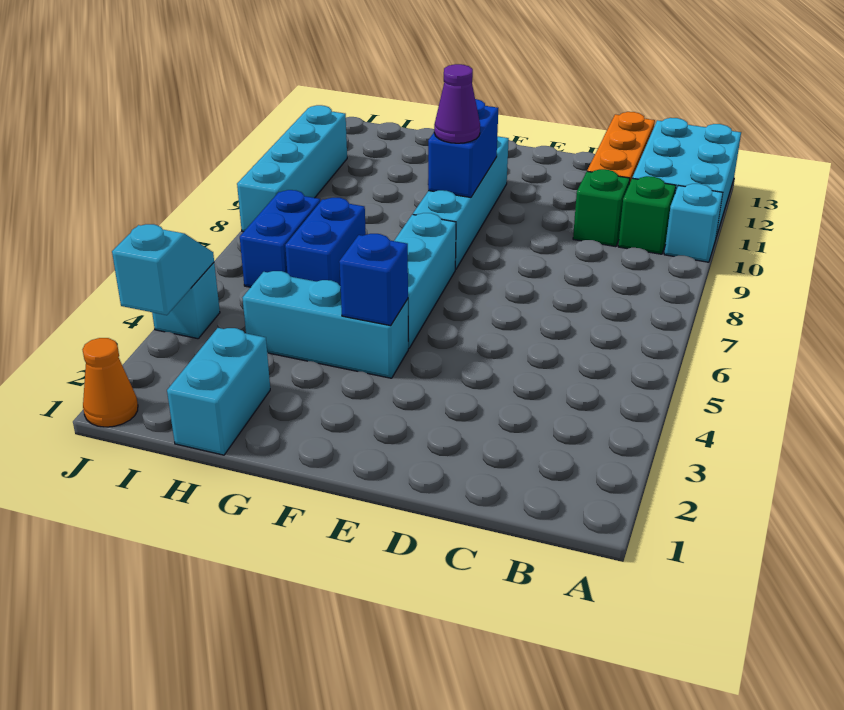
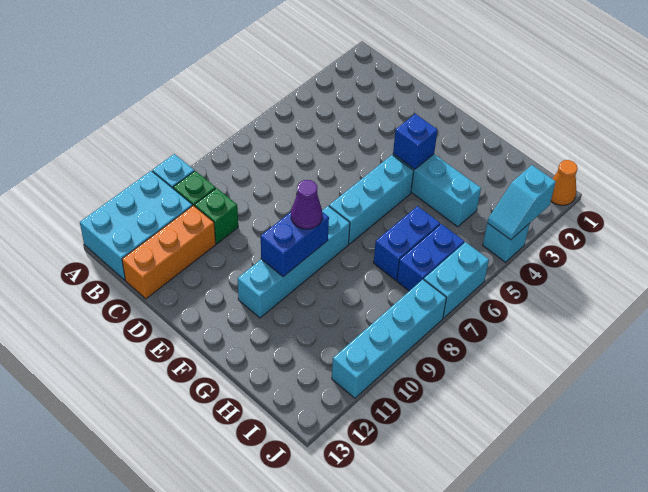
cyan brick H1:H2 level 1 -> cyan brick J6:J7 level 1

